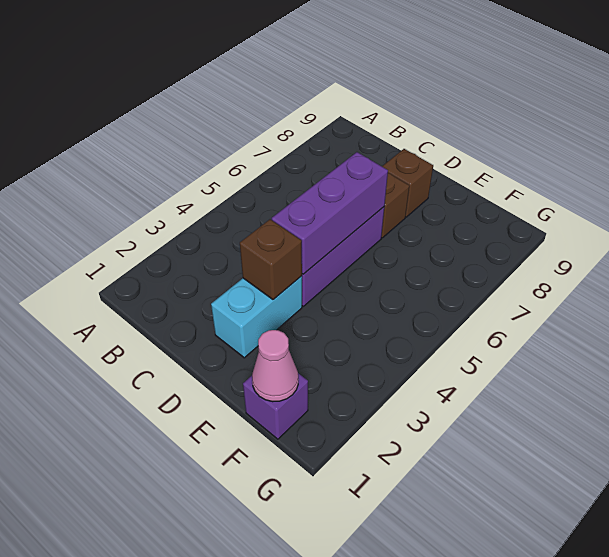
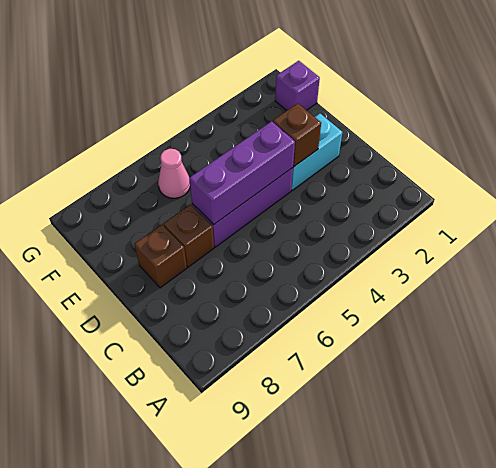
pink cone F1 level 2 -> pink cone F6 level 1

